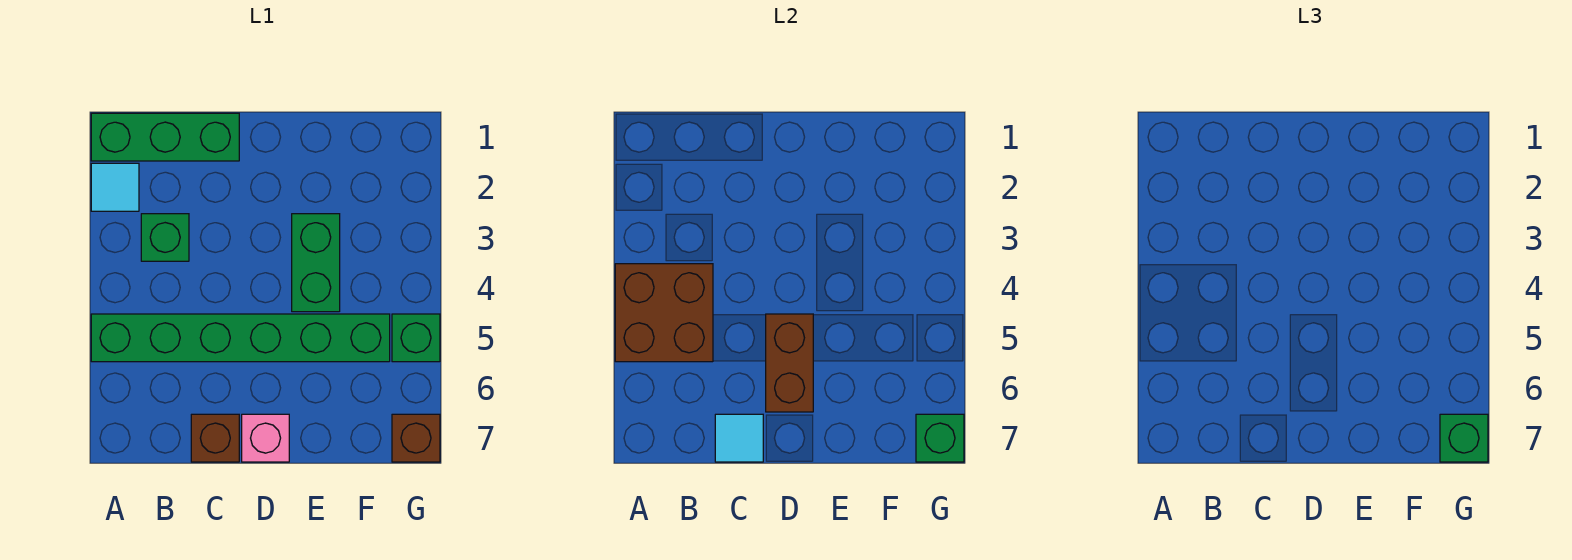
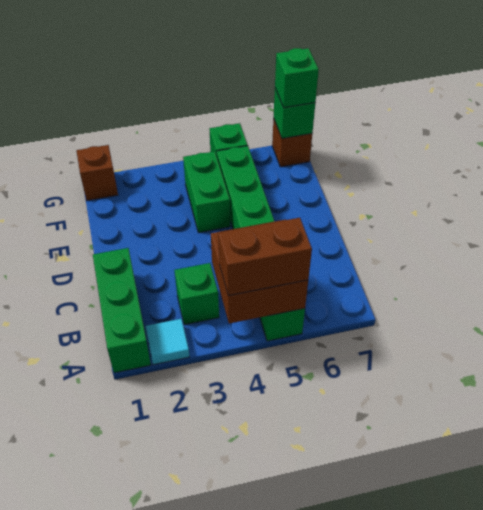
brown brick C7 level 1 -> brown brick G1 level 1
cyan tile C7 level 2 -> none
brown brick D5:D6 level 2 -> brown brick A4:A5 level 3
pink brick D7 level 1 -> none
green brick E3:E4 level 1 -> green brick E4:F4 level 1

